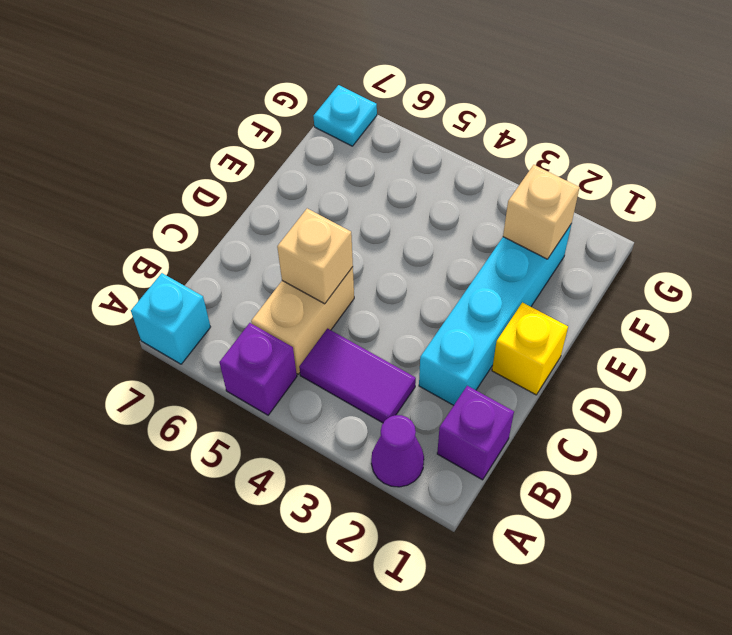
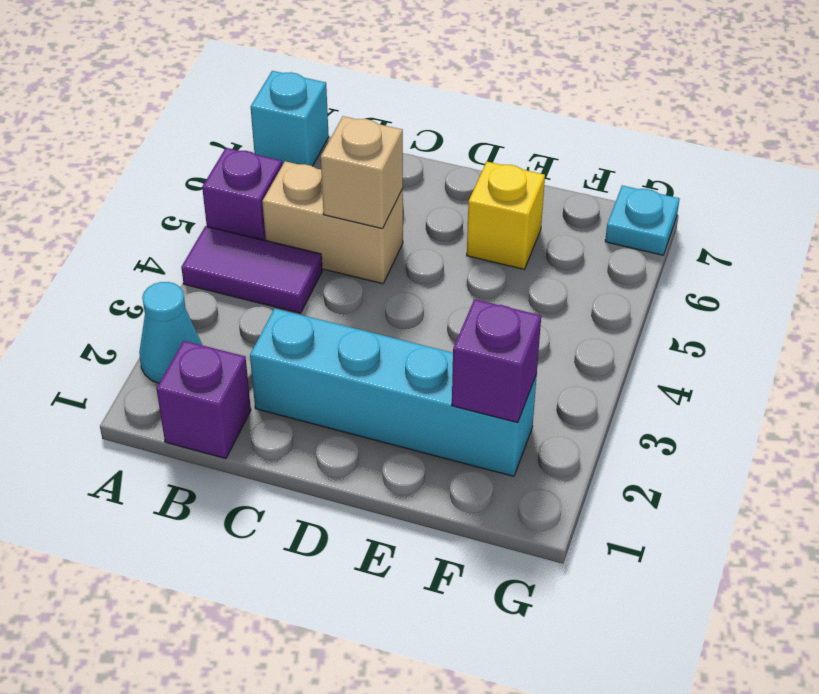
purple cone A2 level 1 -> cyan cone A2 level 1
purple tile B3:B4 level 1 -> purple tile A4:B4 level 1
yellow brick D1 level 1 -> yellow brick E6 level 1
tan brick F2 level 2 -> purple brick F2 level 2

